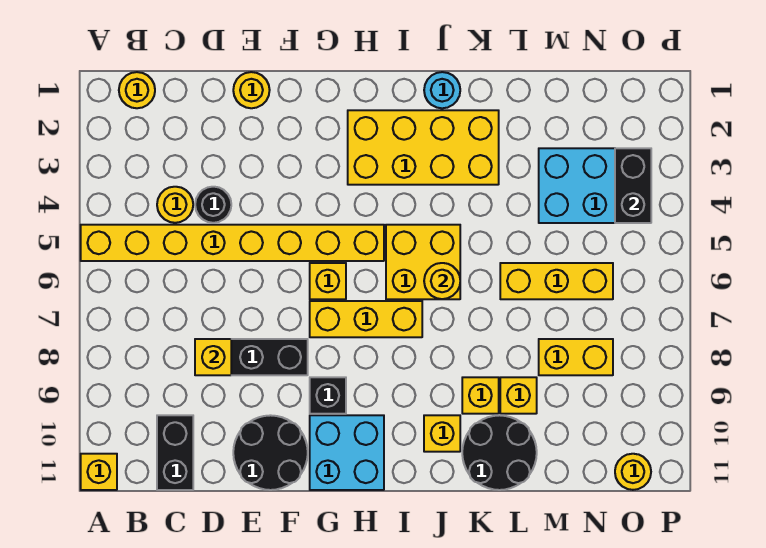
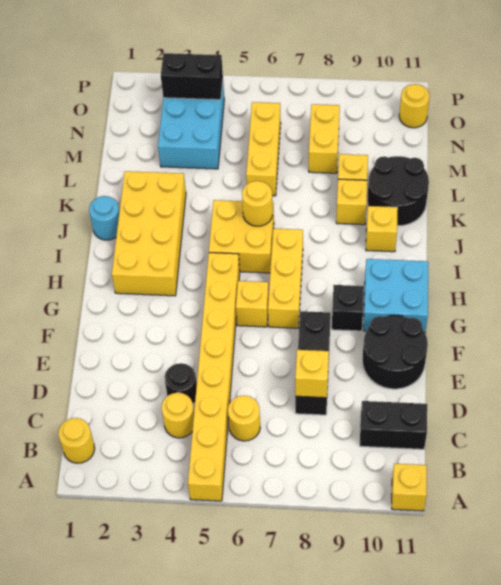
yellow round brick E1 level 1 -> yellow round brick C6 level 1

